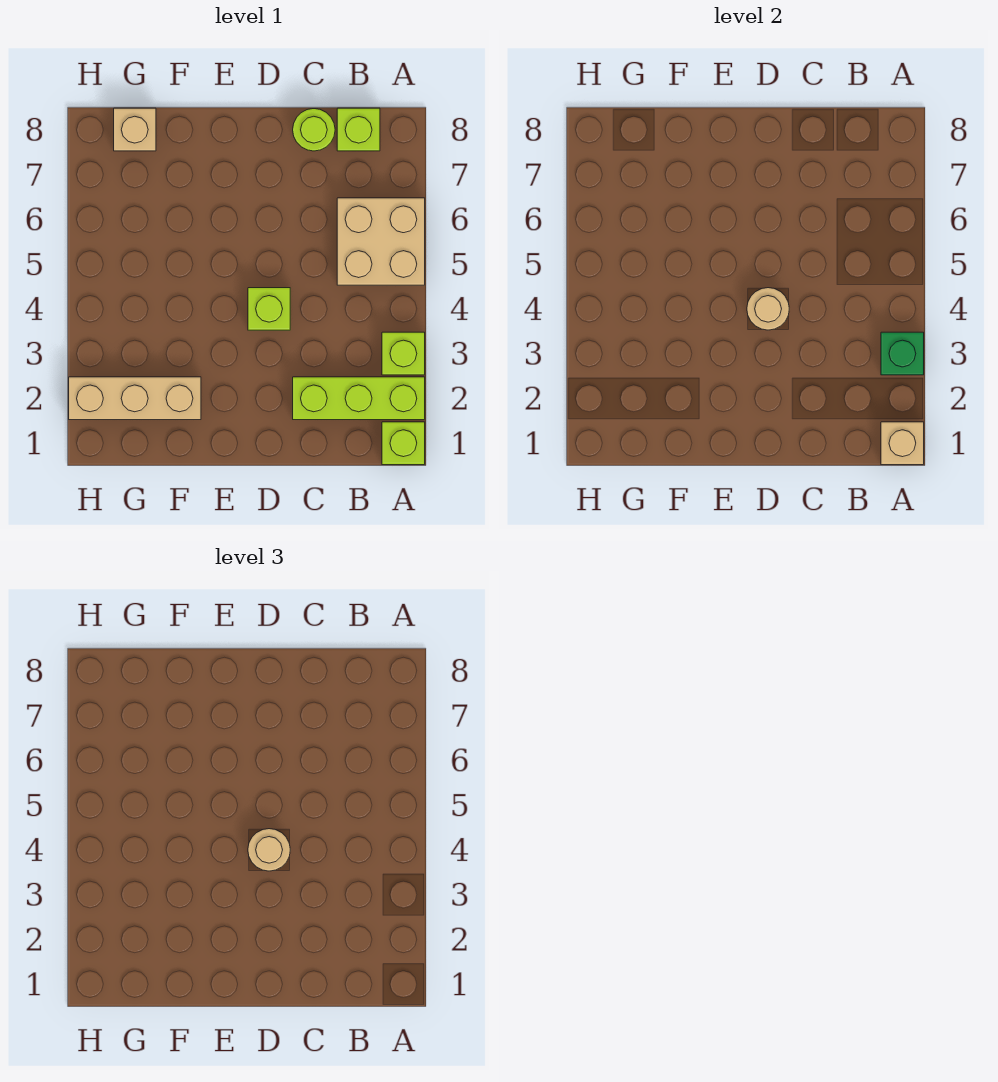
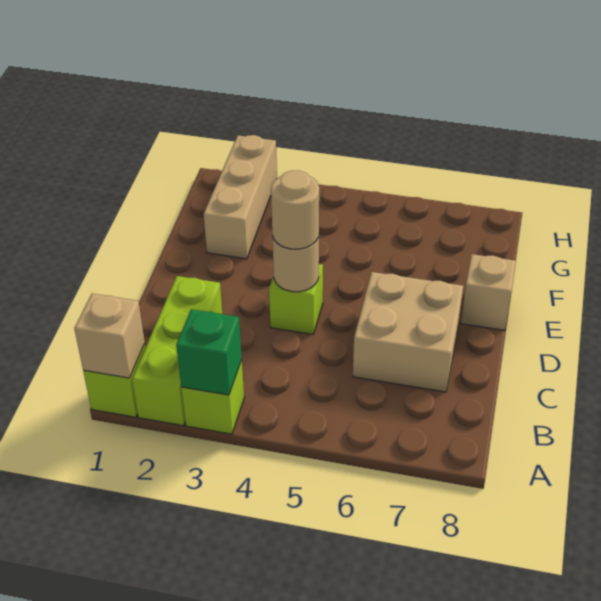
tan brick A5:B6 level 1 -> tan brick C6:D7 level 1
lime brick B8 level 1 -> none
lime round brick C8 level 1 -> none
tan brick G8 level 1 -> tan brick E8 level 1

